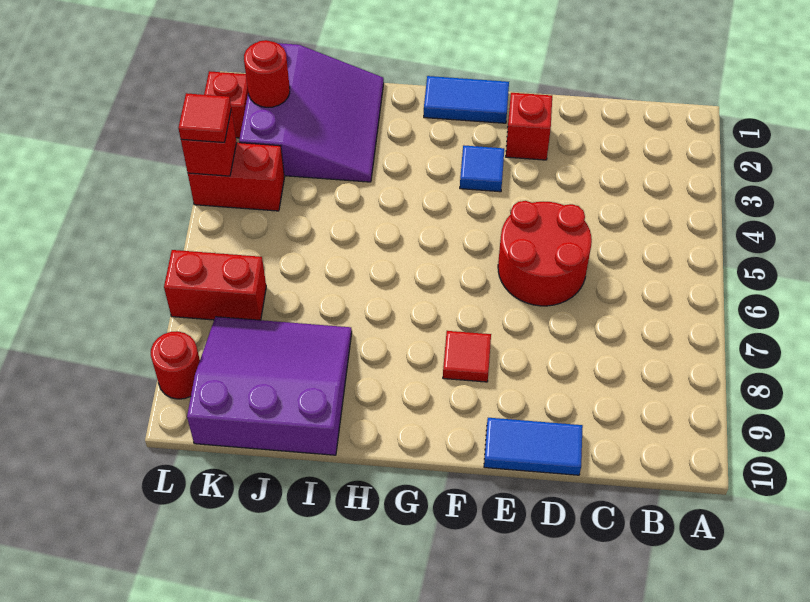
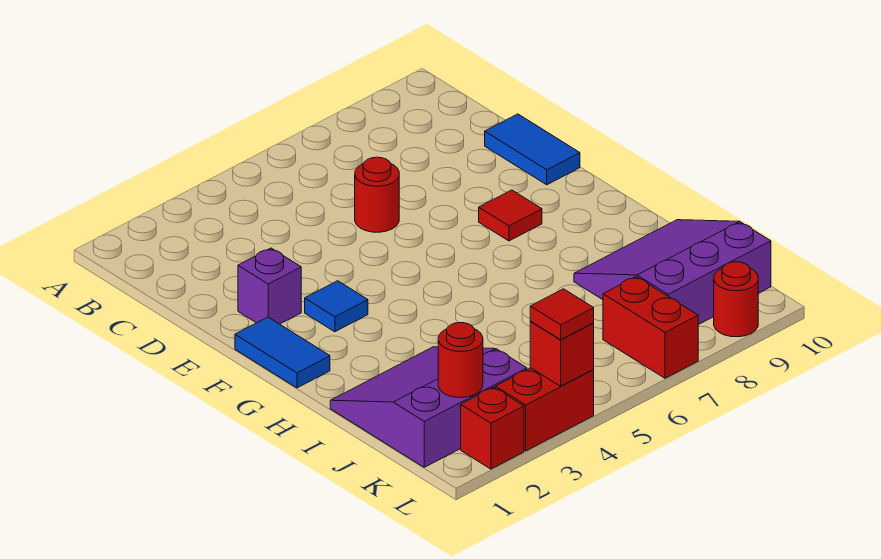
red round brick D5:E6 level 1 -> red round brick D6 level 1
red brick E2 level 1 -> purple brick E2 level 1
purple slope I8:K10 level 1 top 10 -> purple slope I8:K10 level 1 top K
red brick K4:L4 level 1 -> red brick L3:L4 level 1

